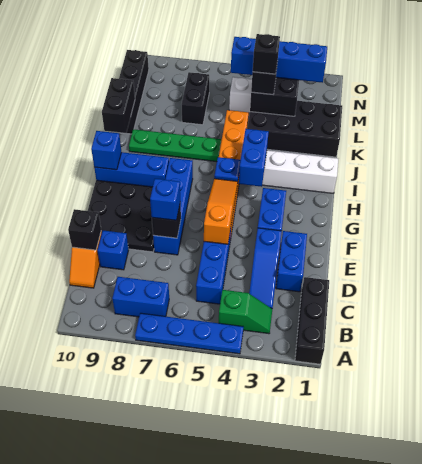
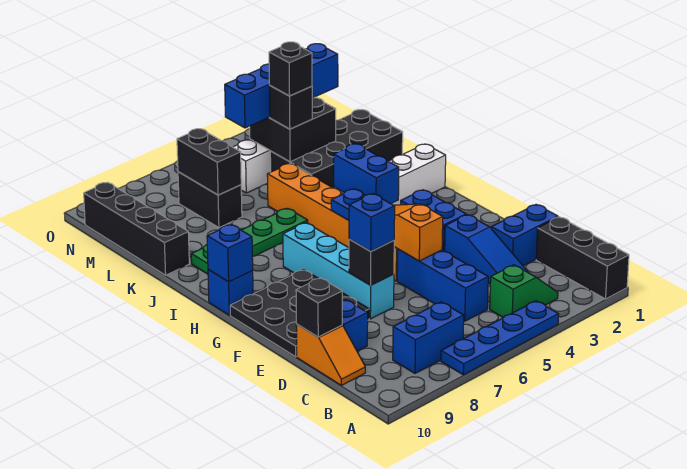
blue brick D2:E2 level 1 -> blue brick D1:D2 level 1
blue brick E7:H7 level 1 -> cyan brick E7:H7 level 1
blue brick H8:H10 level 1 -> blue brick H10 level 1
black brick J10:K10 level 2 -> black brick L7:M7 level 2

